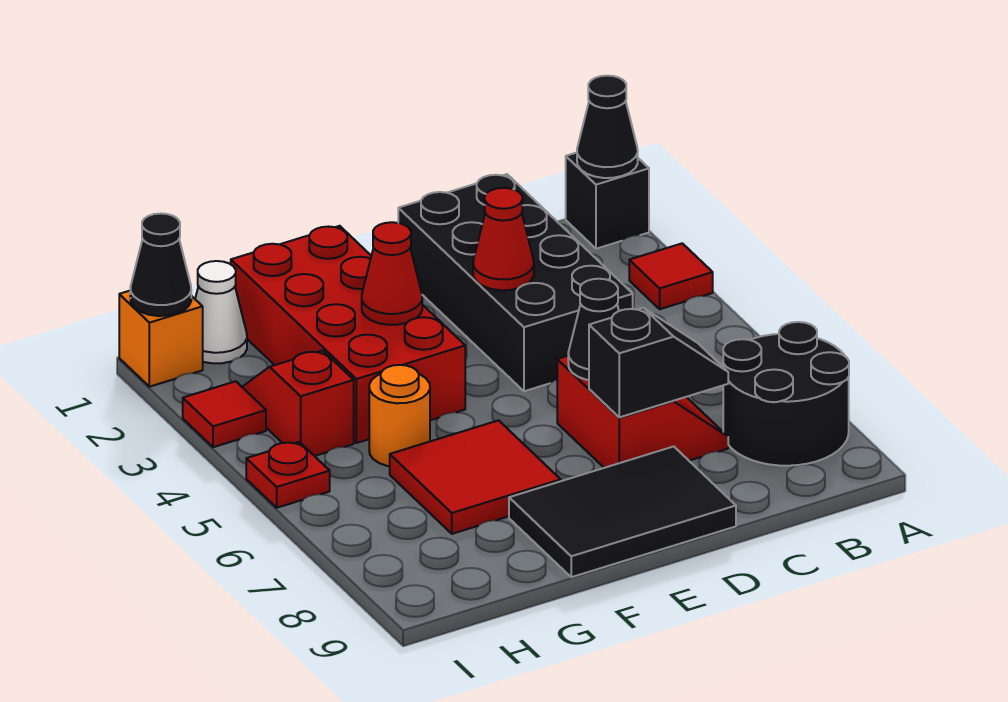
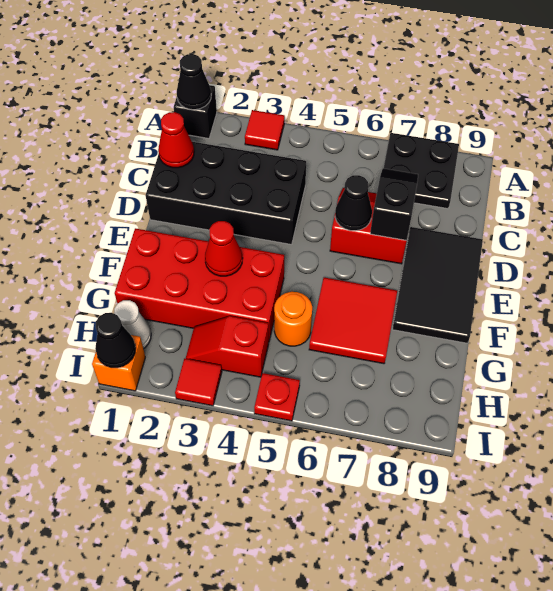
black round brick A7:B8 level 1 -> black plate A7:B8 level 1
red cone D3 level 2 -> red cone C1 level 2

